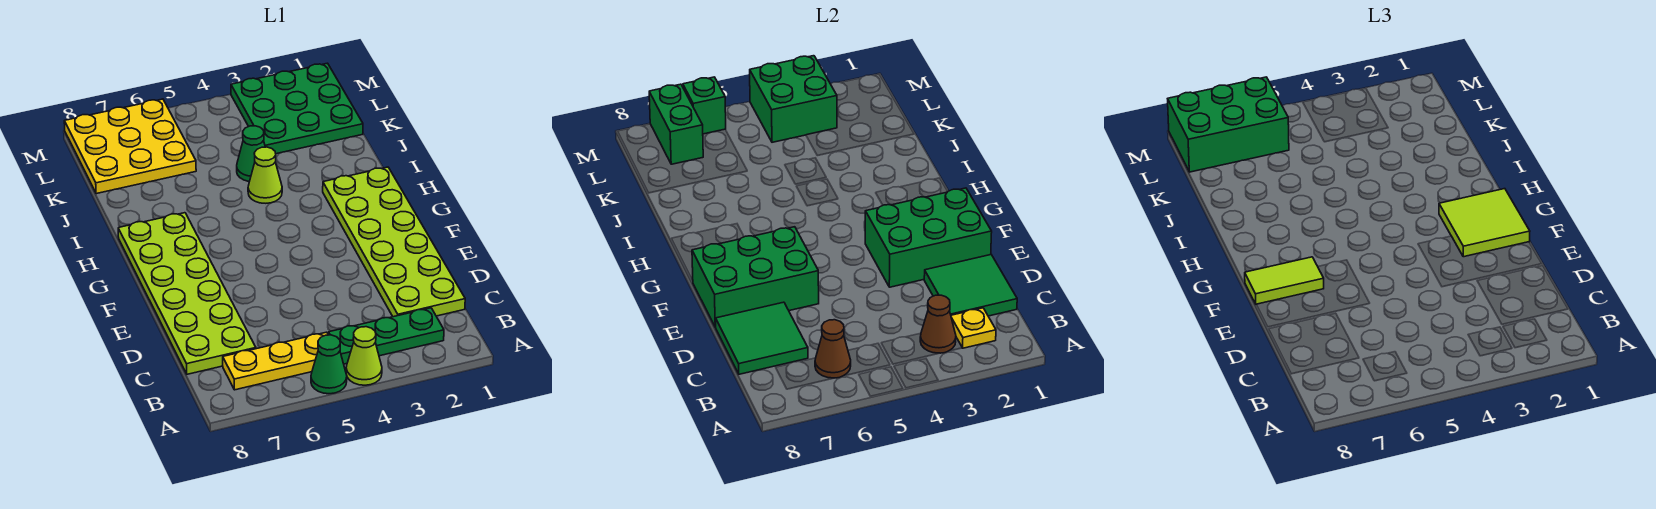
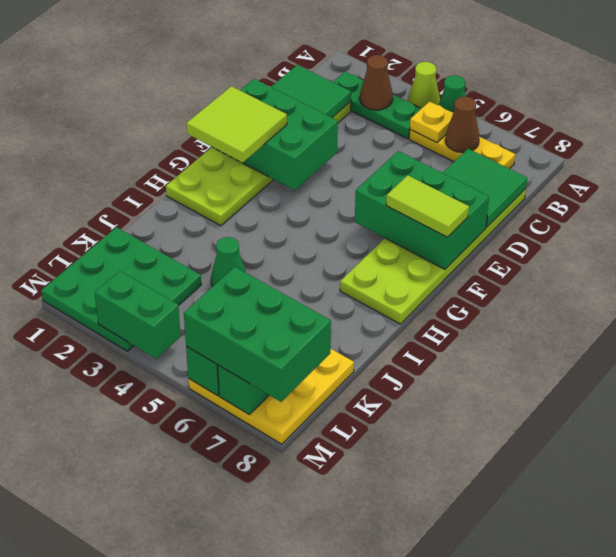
yellow plate B2 level 2 -> yellow plate B5 level 2
lime cone I4 level 1 -> none
green brick L3:M4 level 2 -> green brick M3:M4 level 2

